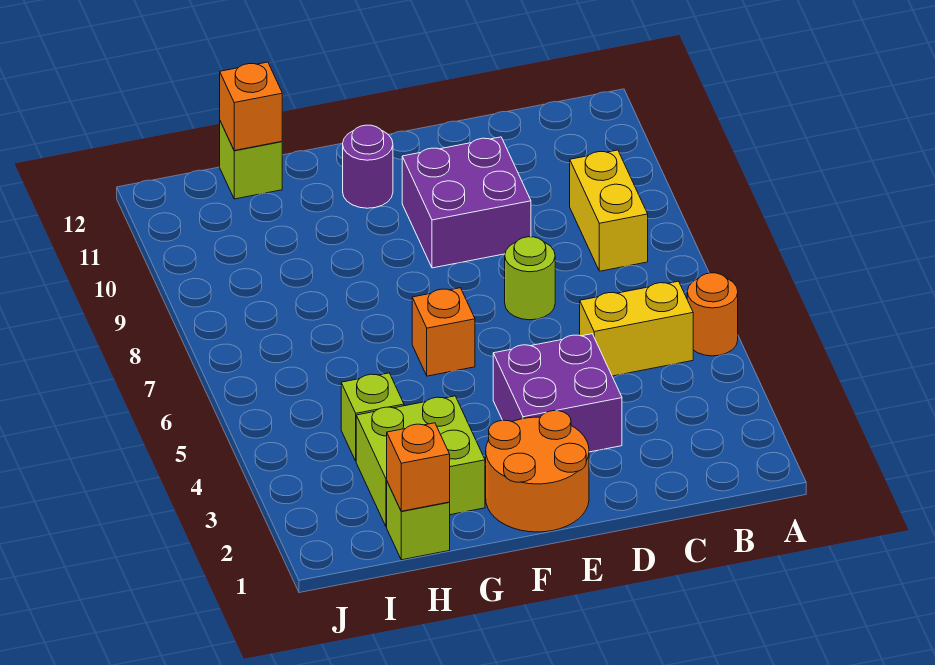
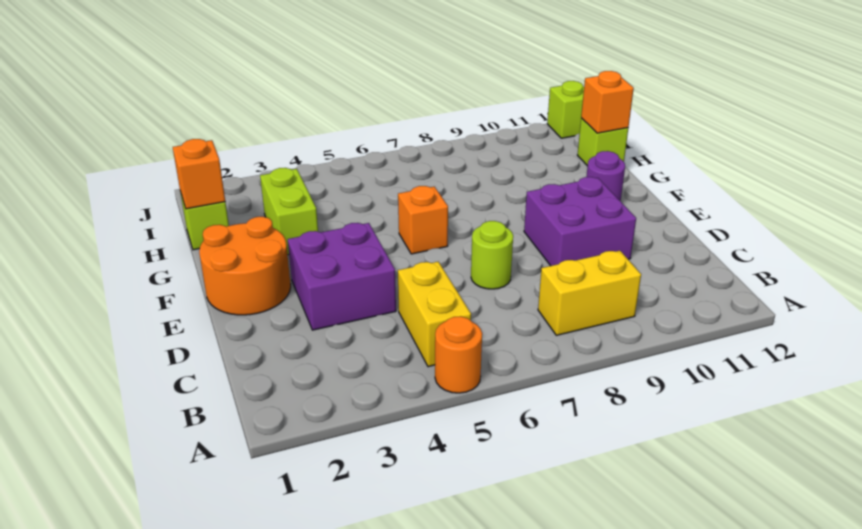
lime brick G2:H3 level 1 -> lime brick G3:H3 level 1
lime brick H4 level 1 -> lime brick J12 level 1

